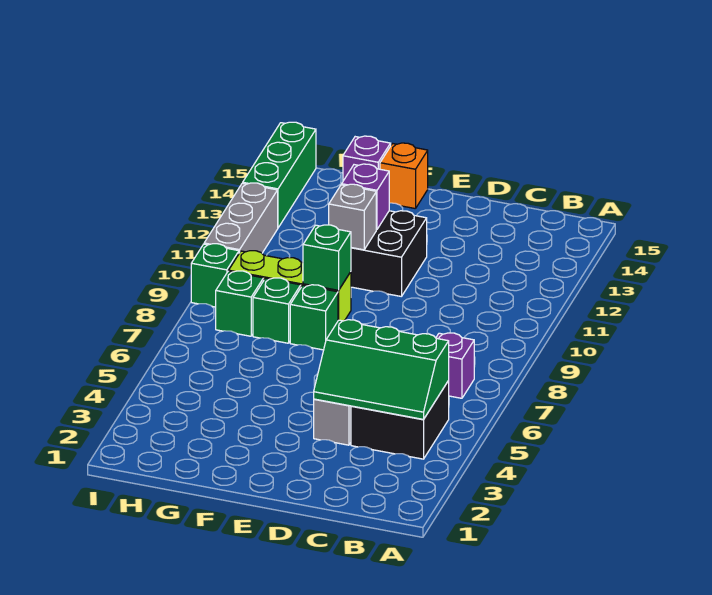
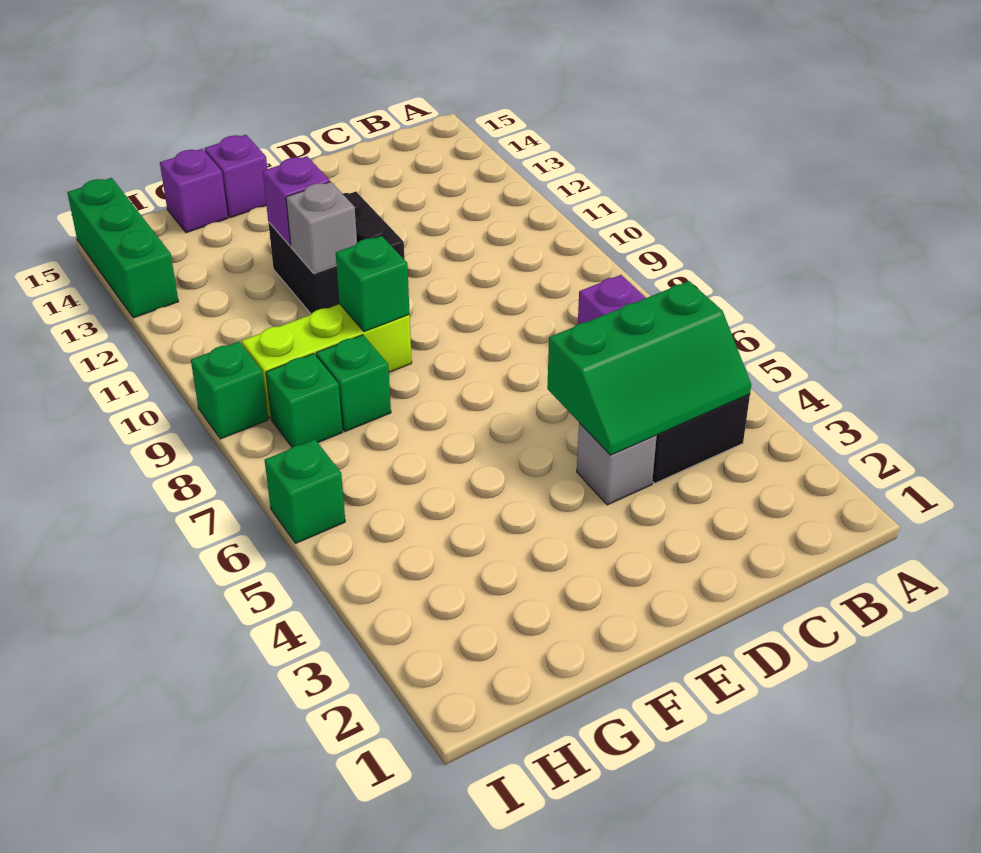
green brick F8 level 1 -> green brick I6 level 1
orange brick F15 level 1 -> purple brick F15 level 1
grey brick I10:I12 level 1 -> none

